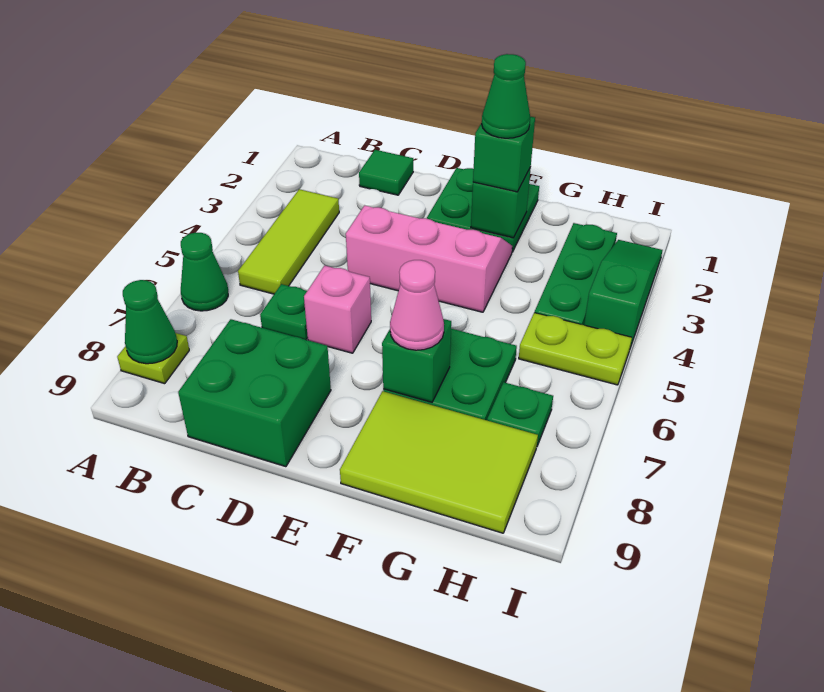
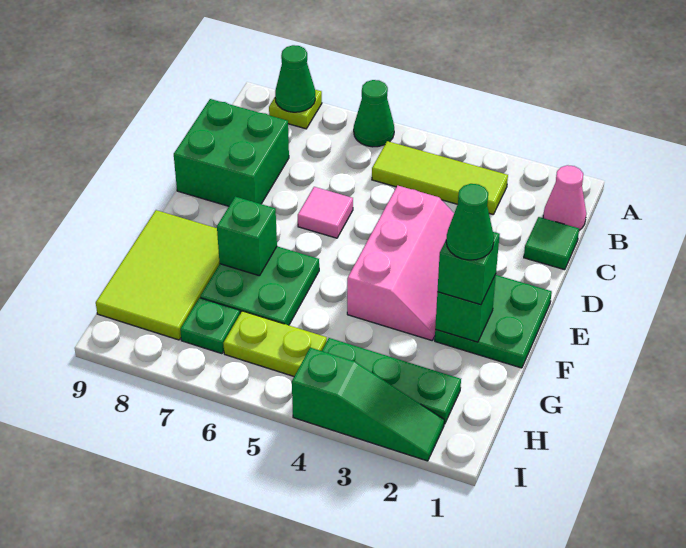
green plate C6 level 1 -> none
pink brick D6 level 1 -> pink tile D6 level 1
pink cone F7 level 3 -> pink cone B1 level 1
lime plate H5:I5 level 1 -> lime plate H5:H6 level 1

